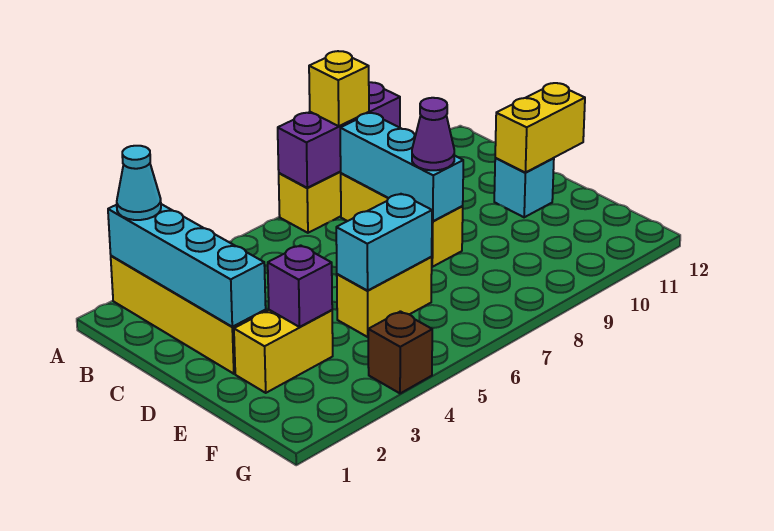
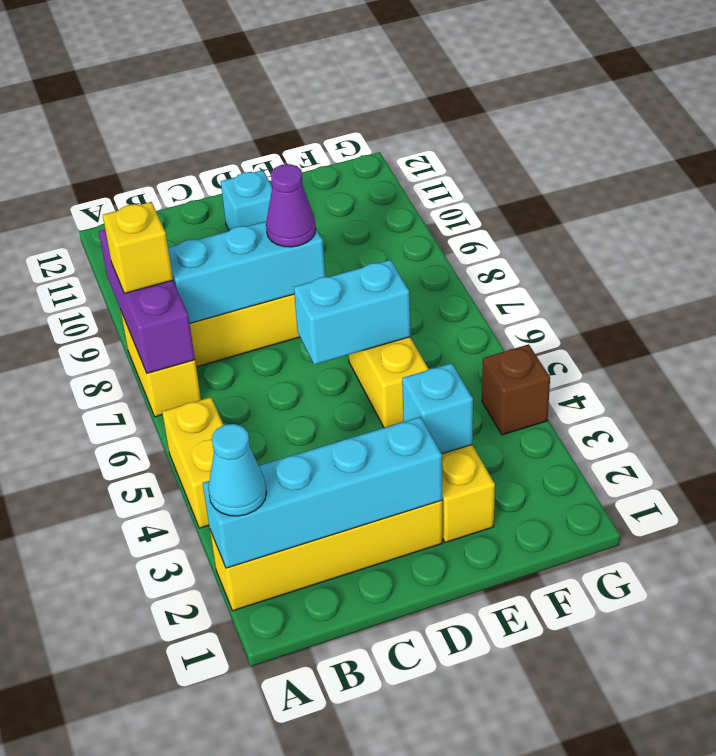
yellow brick D11:D12 level 2 -> yellow brick A4:A5 level 1
purple brick E3 level 2 -> cyan brick E3 level 2
cyan brick E5:E6 level 2 -> cyan brick D6:E6 level 2

